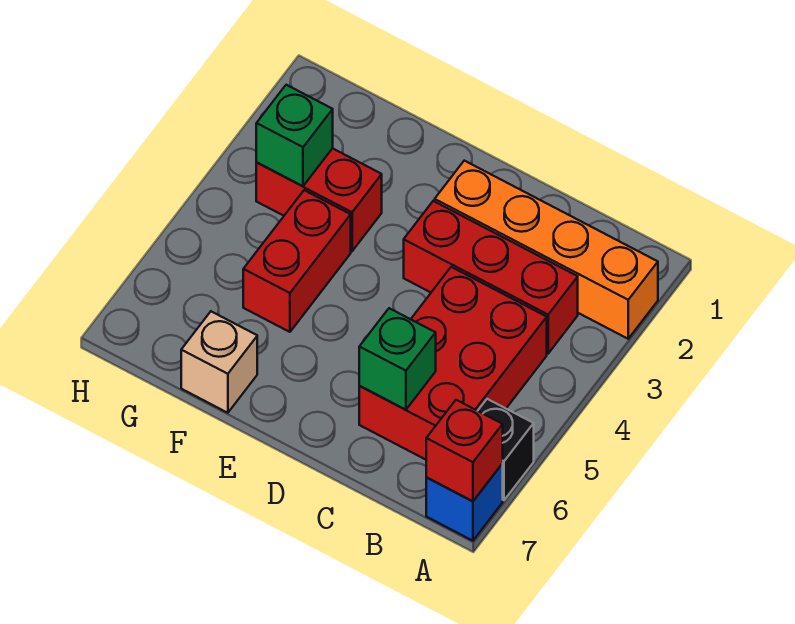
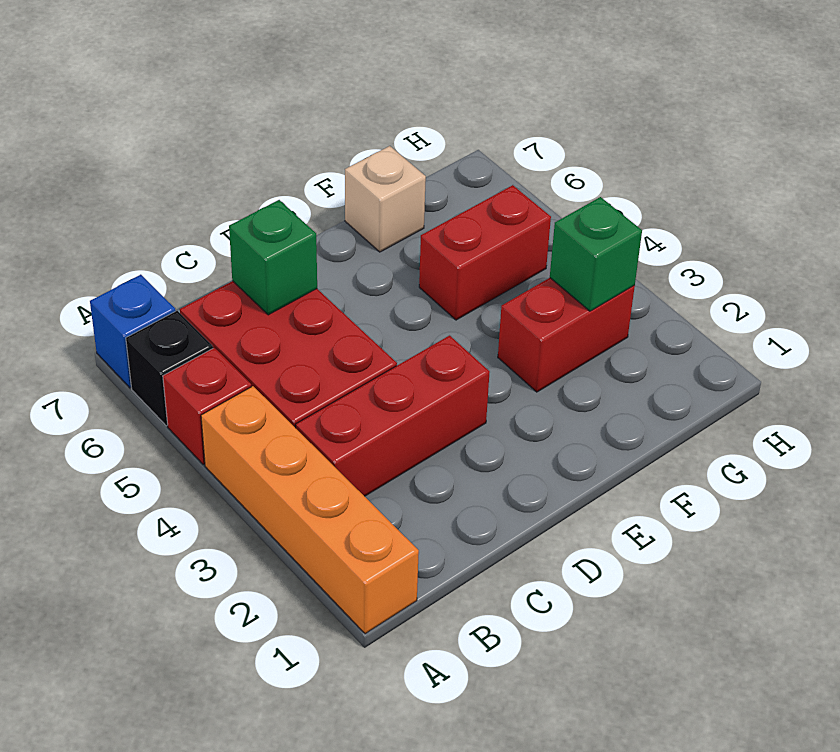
orange brick A2:D2 level 1 -> orange brick A1:A4 level 1
red brick A7 level 2 -> red brick A5 level 1
red brick F4:F5 level 1 -> red brick F5:G5 level 1

